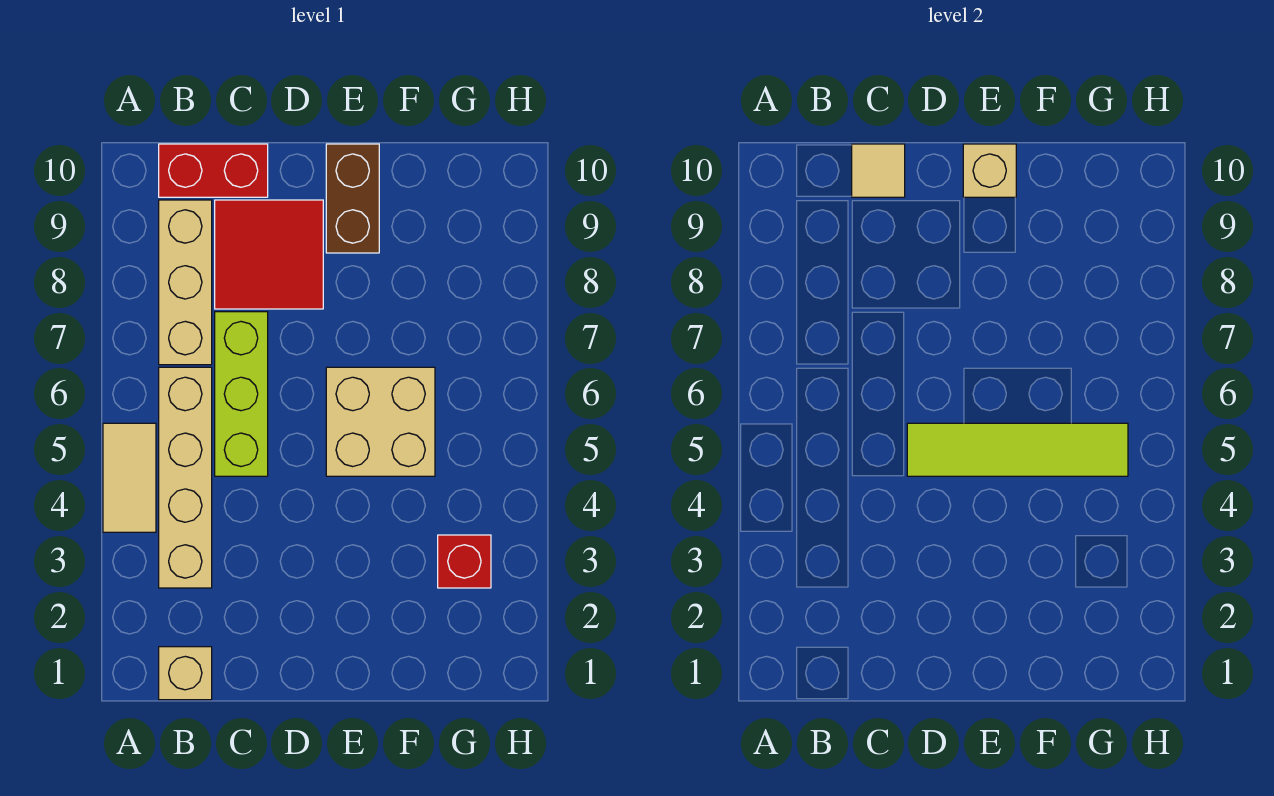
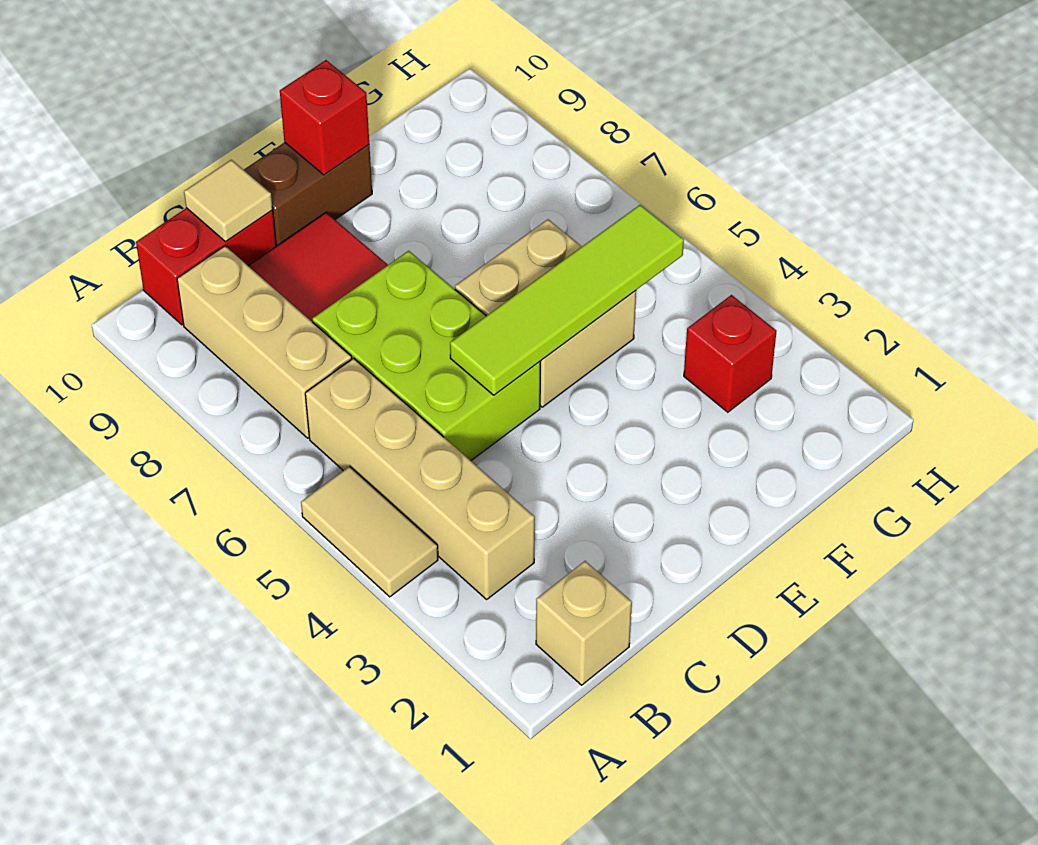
lime brick C5:C7 level 1 -> lime brick C5:D7 level 1
brown brick E9:E10 level 1 -> brown brick D10:E10 level 1
tan brick E10 level 2 -> red brick E10 level 2

